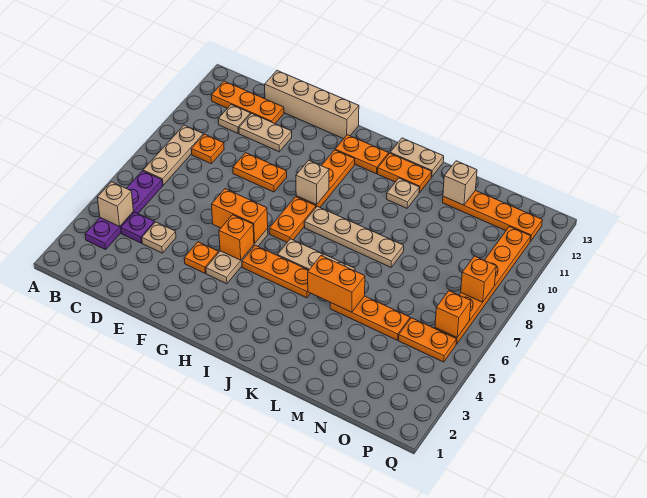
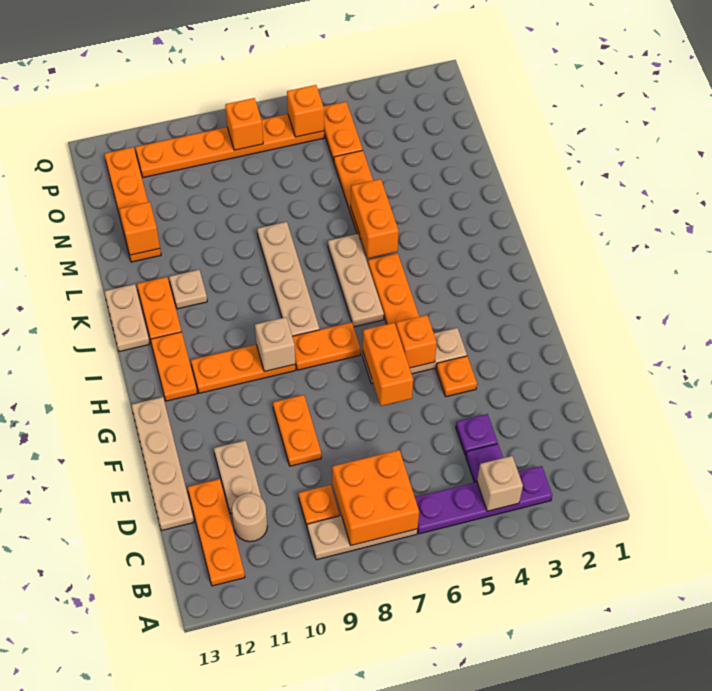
none -> orange brick B7:C8 level 2
tan plate C11 level 1 -> tan round brick C11 level 1
tan plate D4 level 1 -> purple plate D4 level 1
tan brick D13:G13 level 1 -> tan plate D13:G13 level 1
tan brick M12 level 2 -> orange brick M12 level 2

